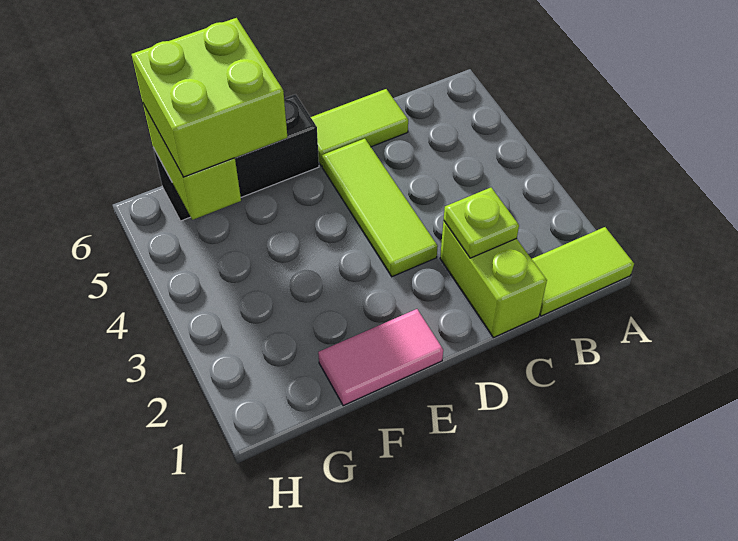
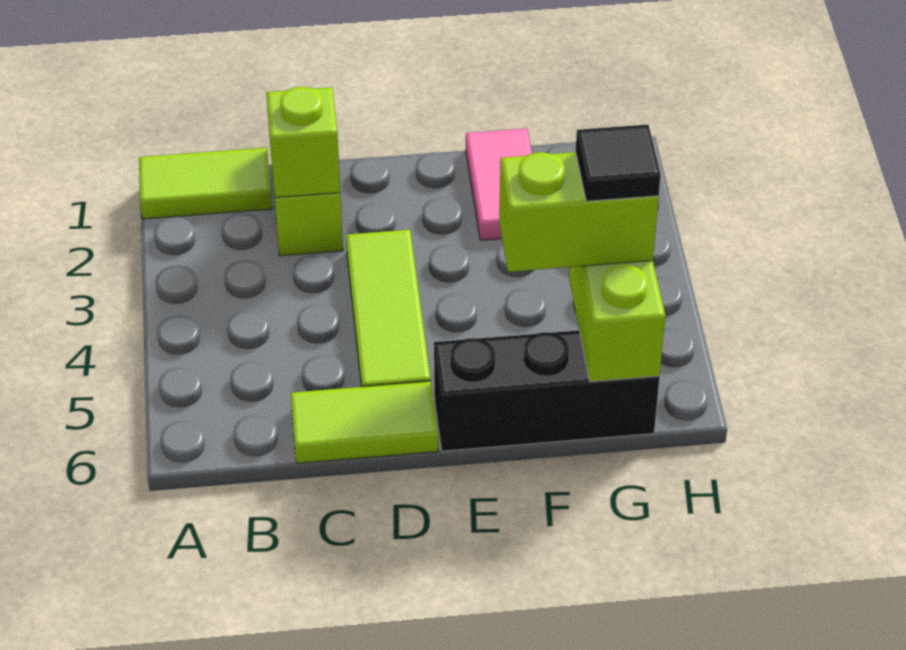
lime plate C2 level 2 -> lime brick C2 level 2
pink tile E1:F1 level 1 -> pink tile F1:F2 level 1
lime brick F5:G6 level 3 -> lime brick F5:G5 level 3
none -> black tile G5 level 4

